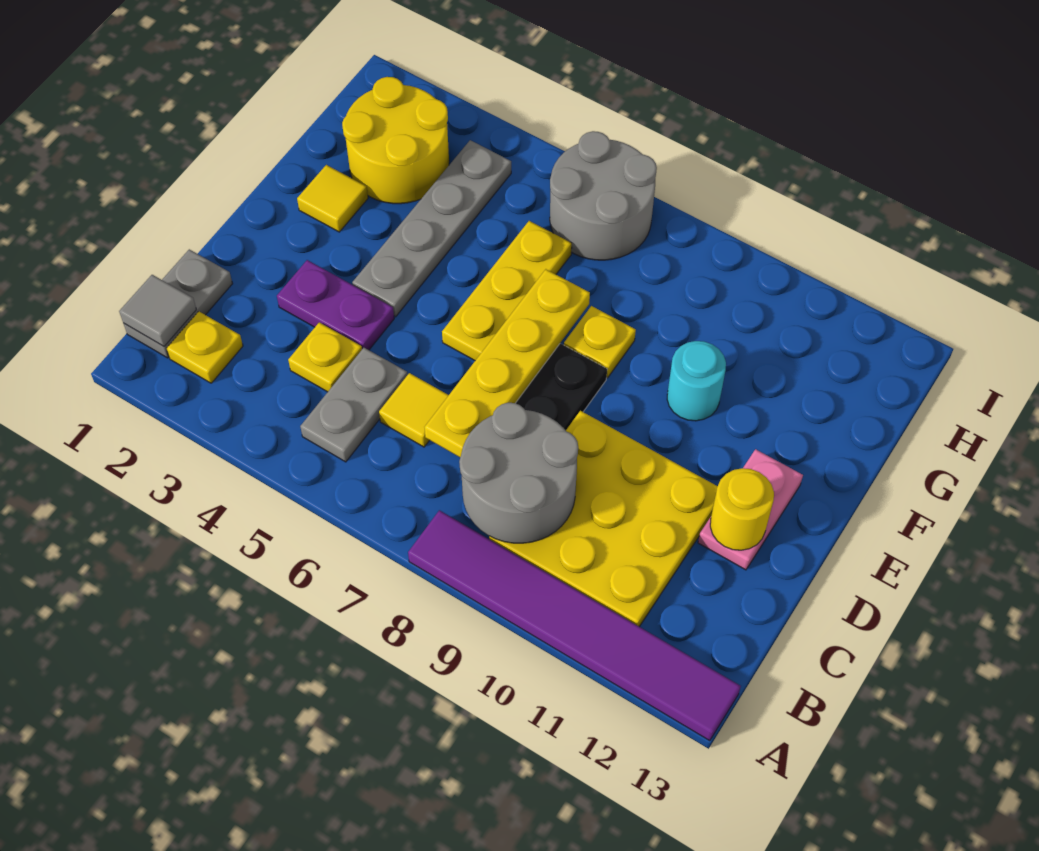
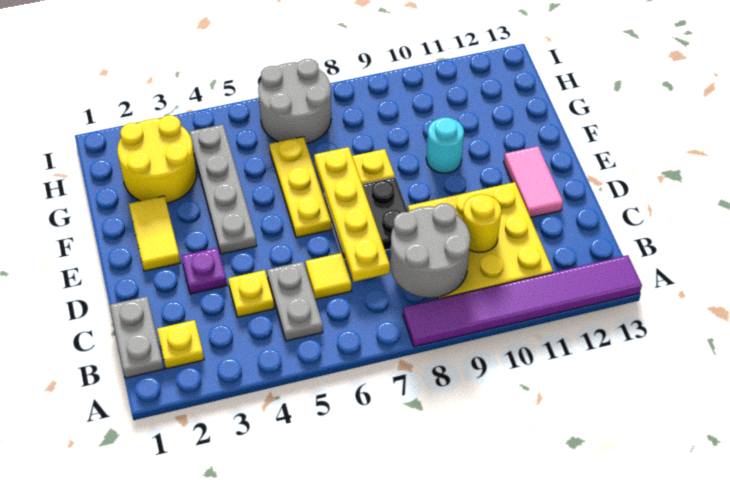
grey tile B1 level 2 -> none
purple plate D3:D4 level 1 -> purple plate D3 level 1
pink plate D12:E12 level 1 -> pink tile D12:E12 level 1
yellow round brick D12 level 2 -> yellow round brick C10 level 2
yellow tile F2 level 1 -> yellow tile E2:F2 level 1

